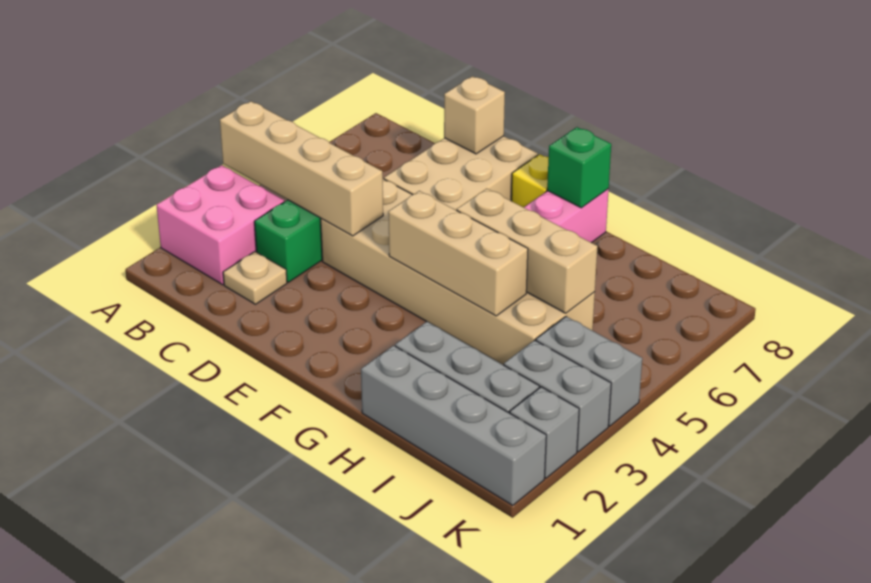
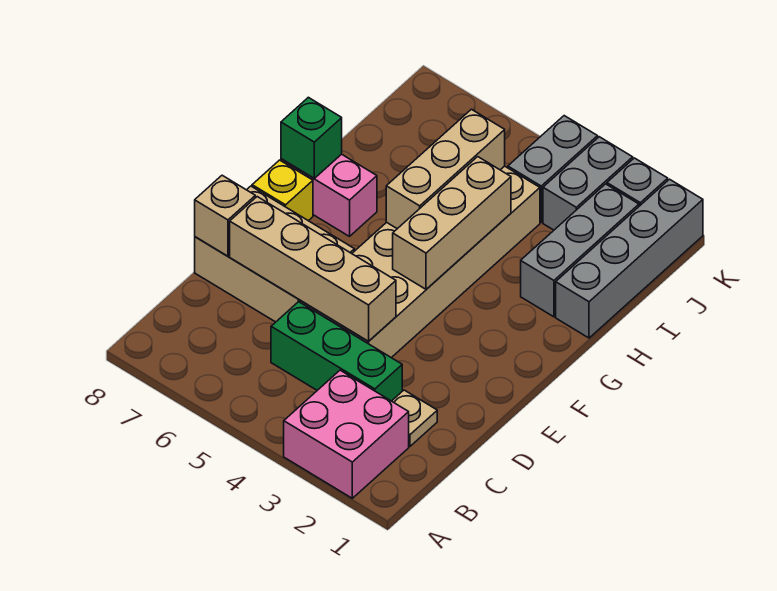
tan brick A4:D4 level 2 -> tan brick D4:D7 level 2

